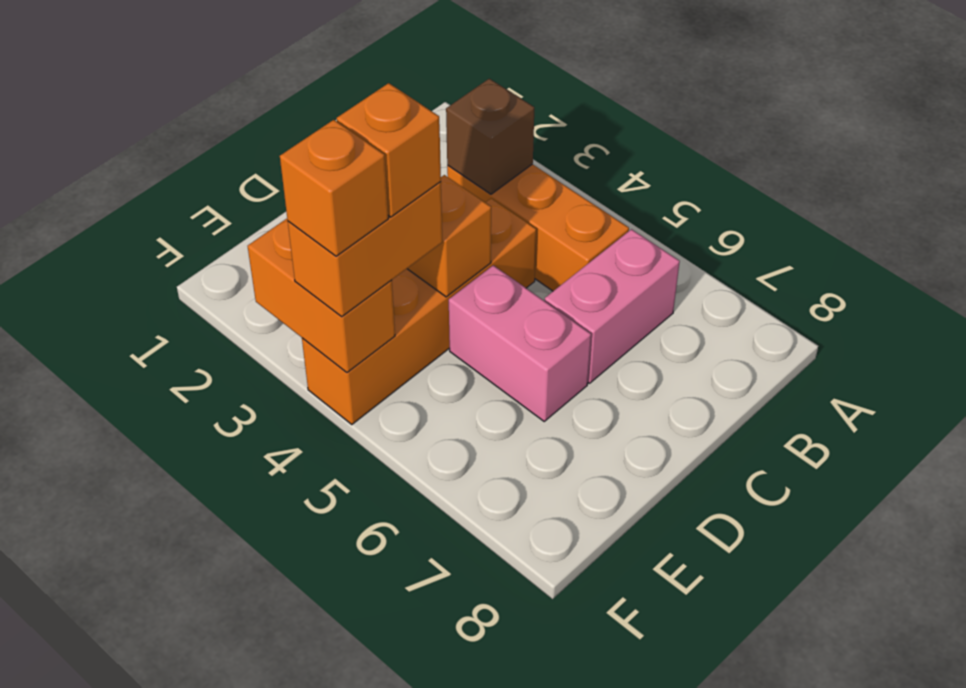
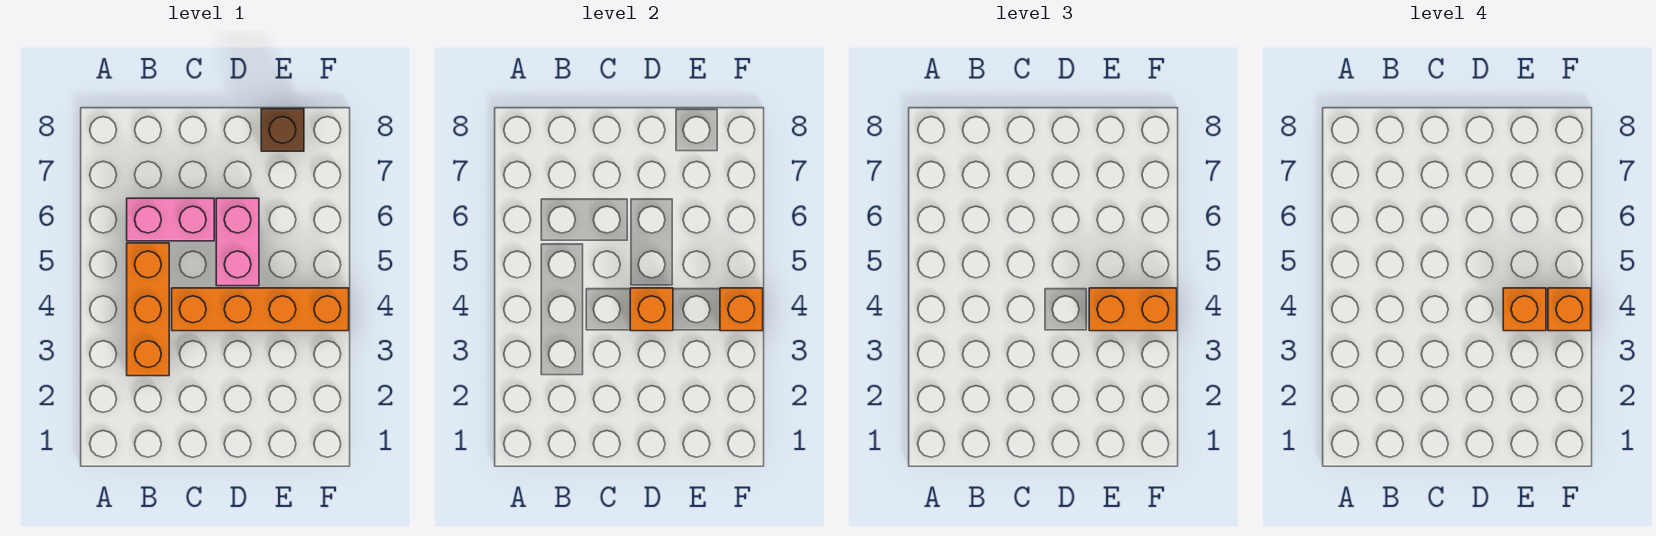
brown brick B3 level 2 -> brown brick E8 level 1
orange brick F3:F4 level 2 -> orange brick F4 level 2

